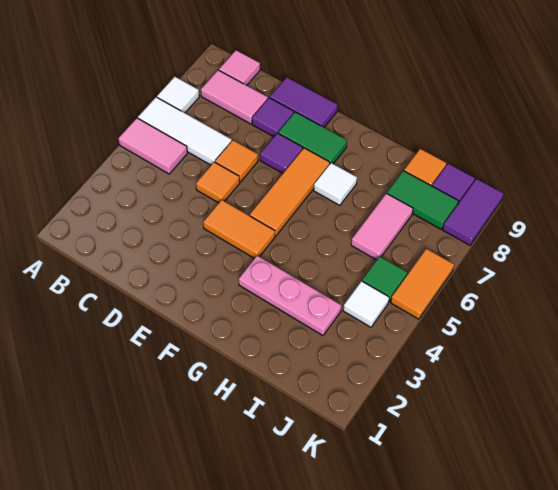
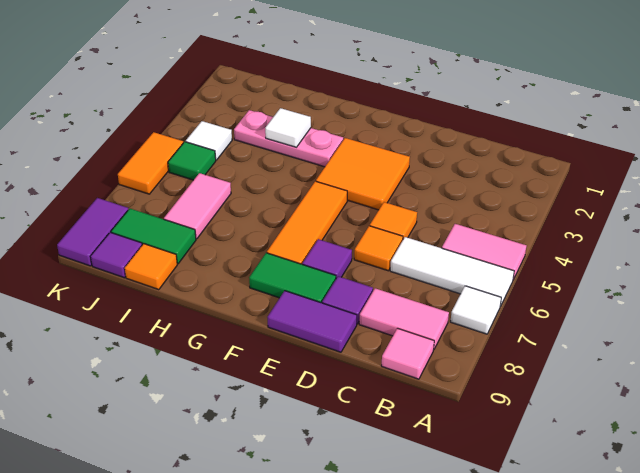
orange tile E4:F4 level 1 -> orange tile E3:F4 level 1
white tile G7 level 1 -> white tile H3 level 2

